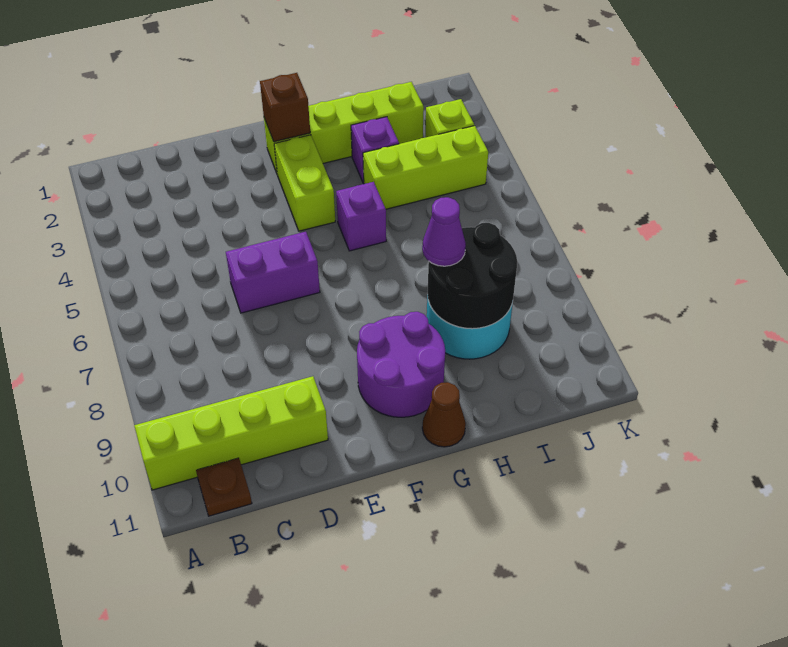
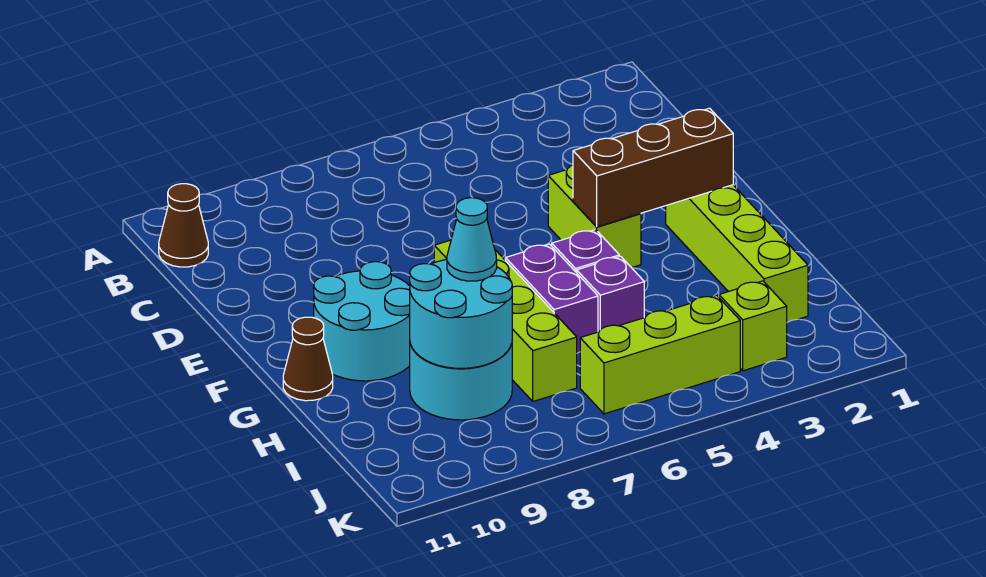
lime brick A10:D10 level 1 -> lime brick F7:I7 level 1
brown plate B11 level 1 -> brown cone B11 level 1
purple brick D6:E6 level 1 -> purple brick G6:H6 level 1
brown brick F2 level 2 -> brown brick F2:F4 level 2
lime brick F3:F4 level 1 -> lime brick E4:F4 level 1
purple round brick F9:G10 level 1 -> cyan round brick F9:G10 level 1
purple brick H3 level 1 -> purple brick H5 level 1
lime brick H4:J4 level 1 -> lime brick J4:J6 level 1
black round brick H8:I9 level 2 -> cyan round brick H8:I9 level 2
purple cone H8 level 3 -> cyan cone H8 level 3

